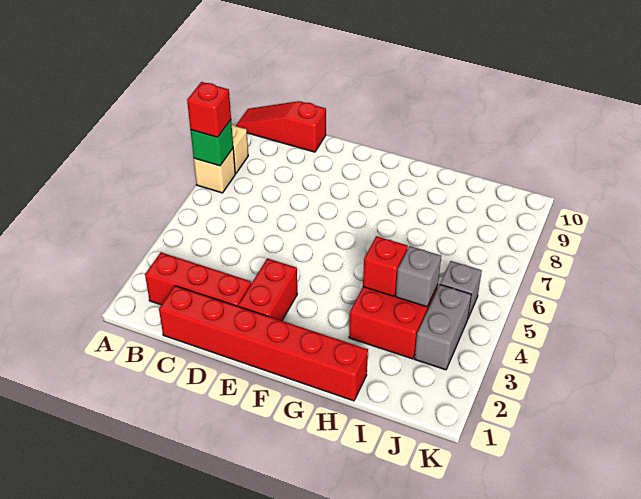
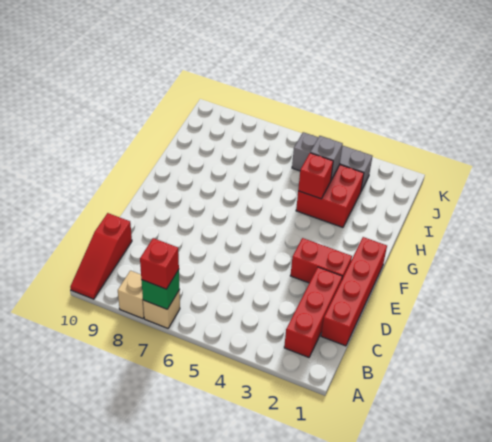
red brick C1:H1 level 1 -> red brick C1:F1 level 1

